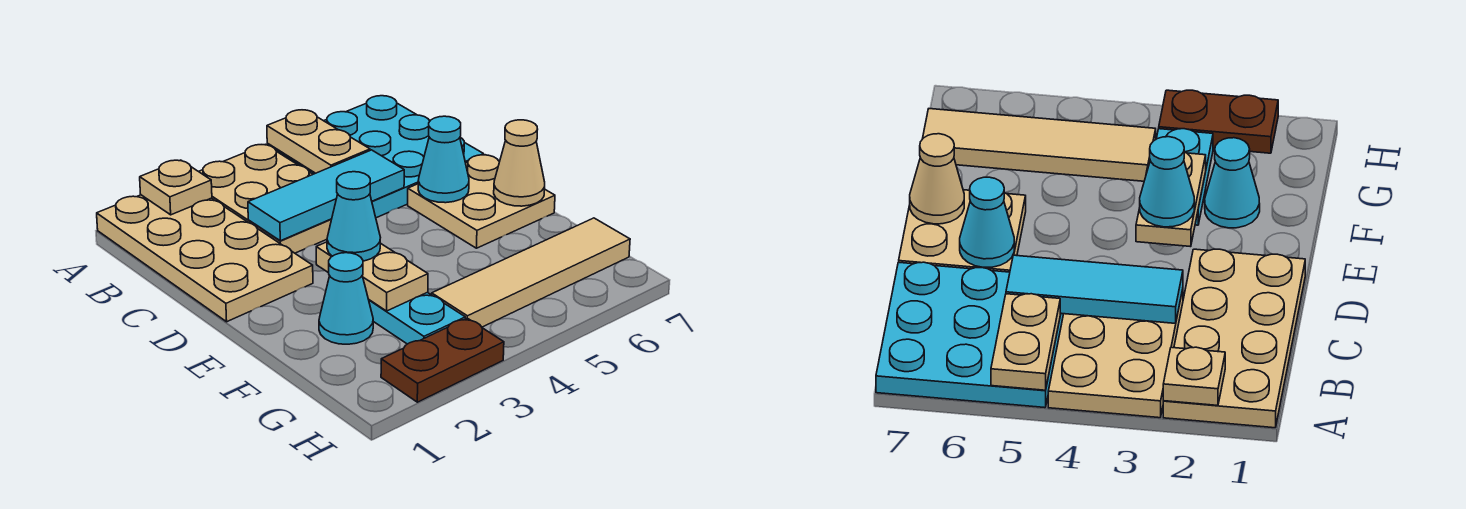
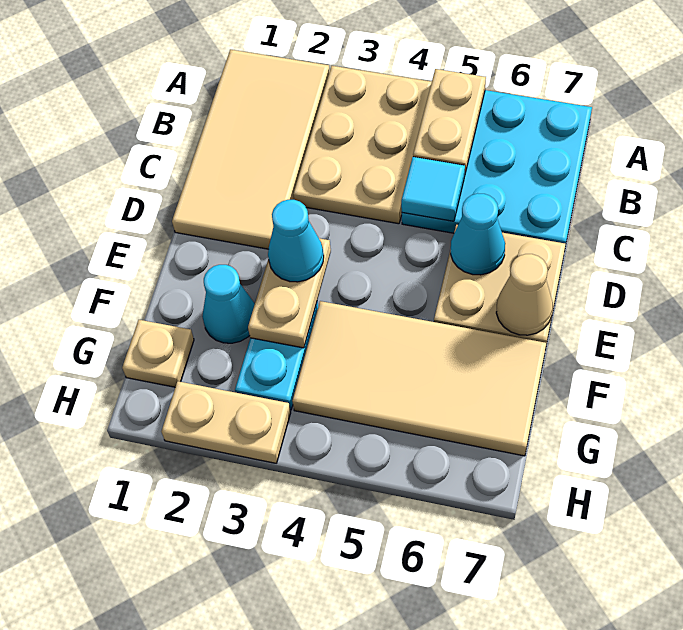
tan plate A1:D2 level 1 -> tan tile A1:D2 level 1
tan plate A2 level 2 -> tan plate G1 level 1
cyan tile C3:C5 level 2 -> cyan tile C5 level 2
tan tile G4:G7 level 1 -> tan tile F4:G7 level 1
brown plate H2:H3 level 1 -> tan plate H2:H3 level 1

